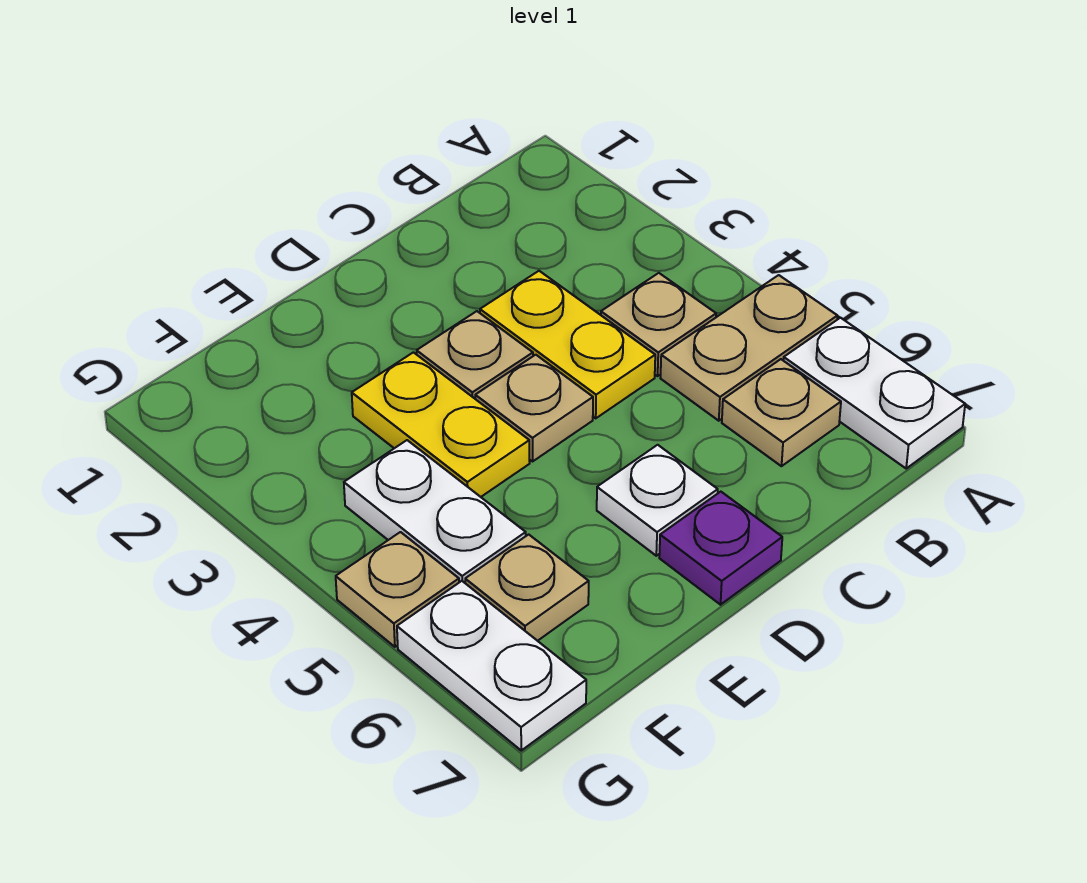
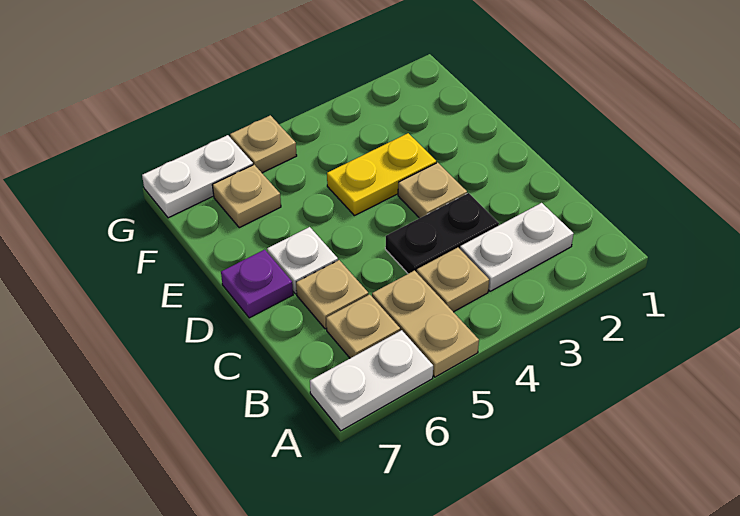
yellow plate C3:C4 level 1 -> black plate C3:C4 level 1
tan plate D4 level 1 -> tan plate C6 level 1
white plate F4:F5 level 1 -> white plate B2:B3 level 1

